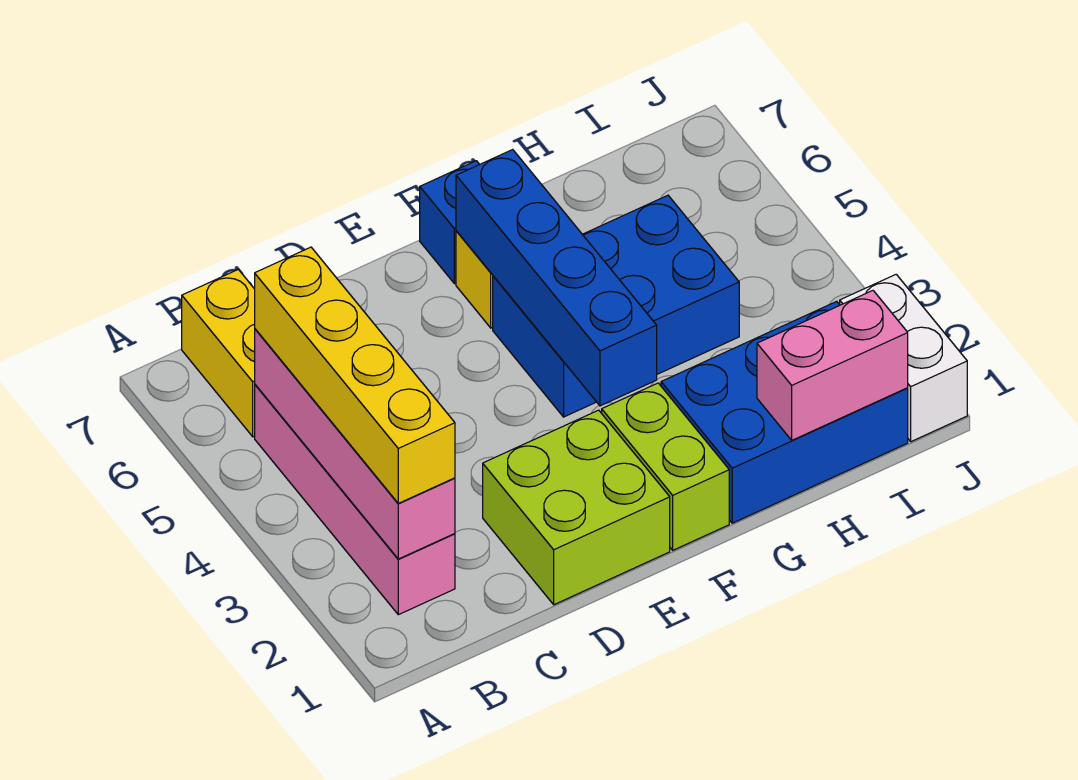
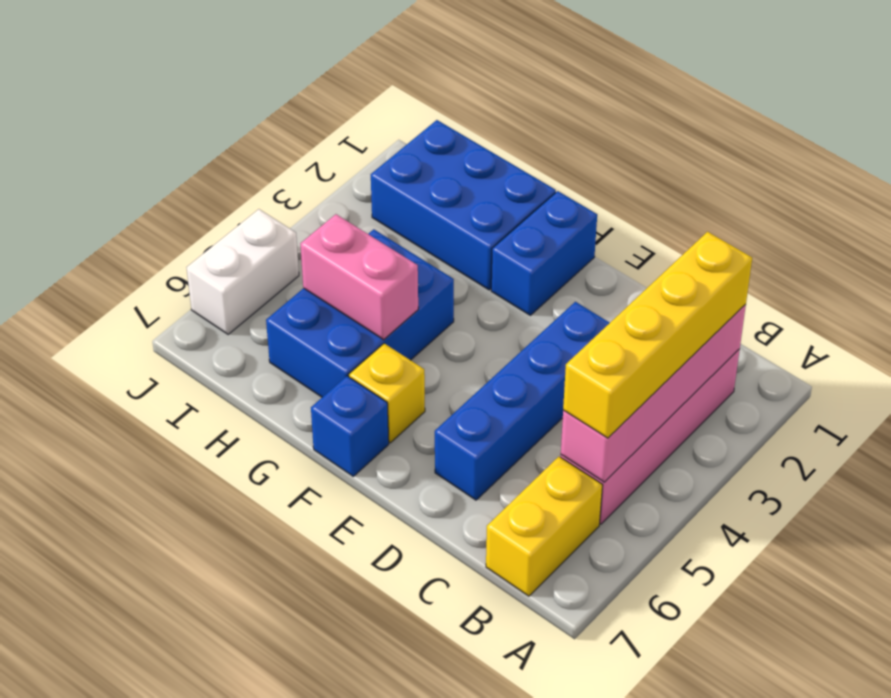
lime brick D1:E2 level 1 -> none
lime brick F1:F2 level 1 -> blue brick F1:F2 level 1
blue brick F3:F6 level 2 -> blue brick D3:D6 level 1
blue brick F4:H5 level 1 -> blue brick G4:H6 level 1
pink brick H1:I1 level 2 -> pink brick G5:H5 level 2
white brick J1:J2 level 1 -> white brick J5:J6 level 1

